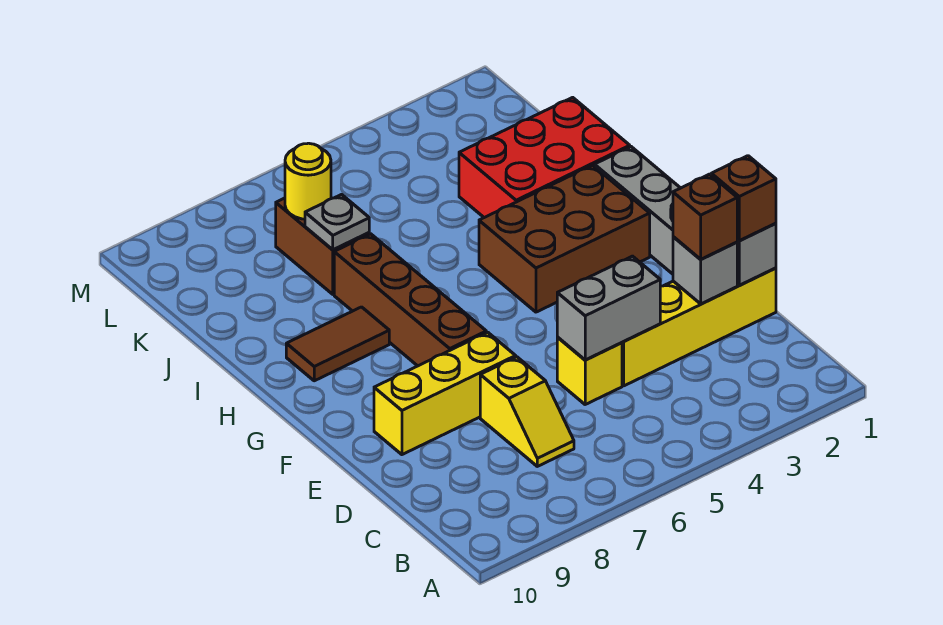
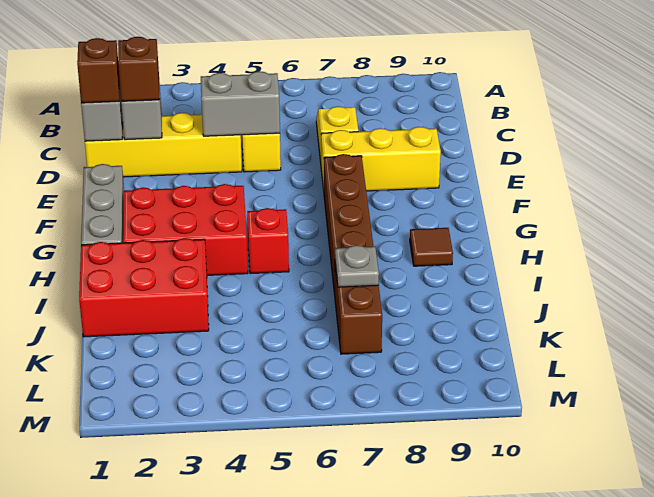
brown brick G2:H4 level 1 -> red brick G2:H4 level 1
none -> red brick H5 level 1
brown tile H8:H9 level 1 -> brown tile H9 level 1
yellow round brick K7 level 2 -> none

